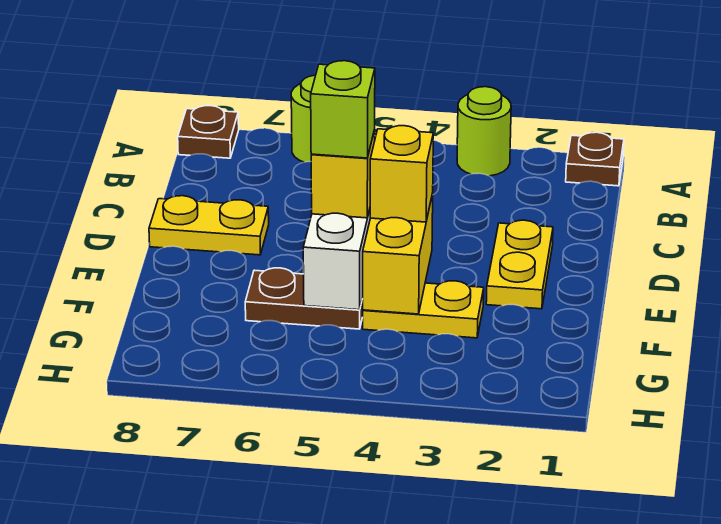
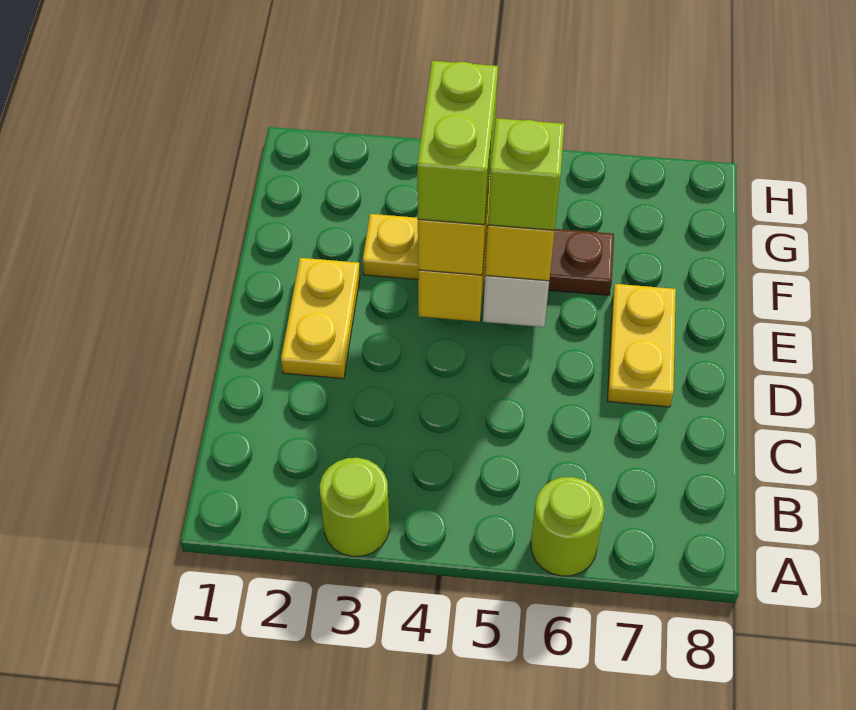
brown plate A1 level 1 -> none
brown plate A8 level 1 -> none
yellow plate D7:D8 level 1 -> yellow plate D7:E7 level 1
none -> lime brick E4:F4 level 4

